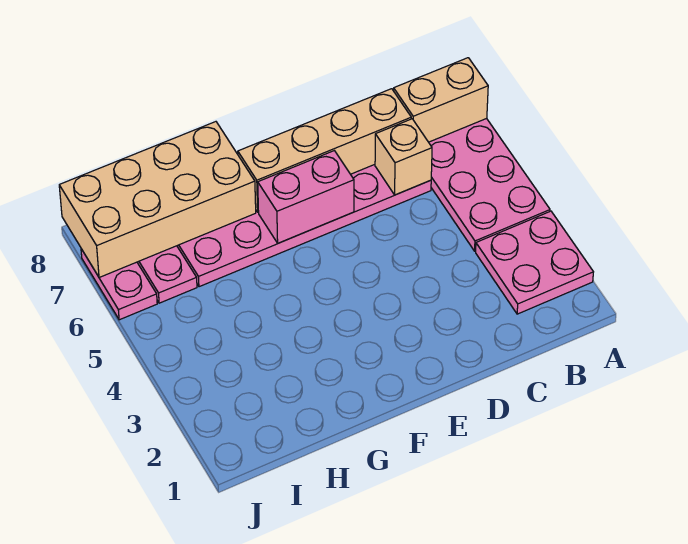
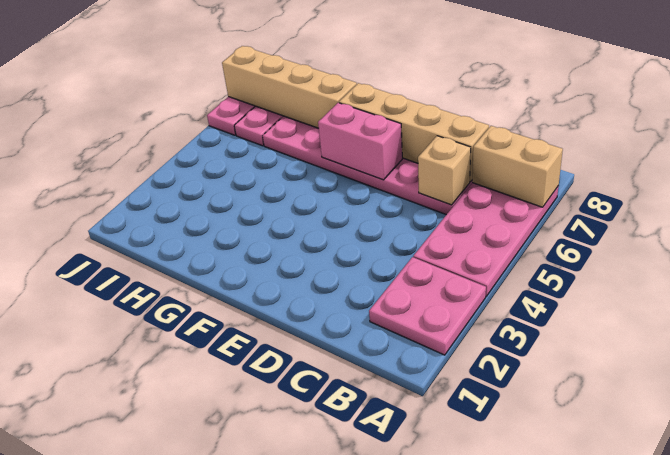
tan brick G7:J8 level 2 -> tan brick G7:J7 level 2

